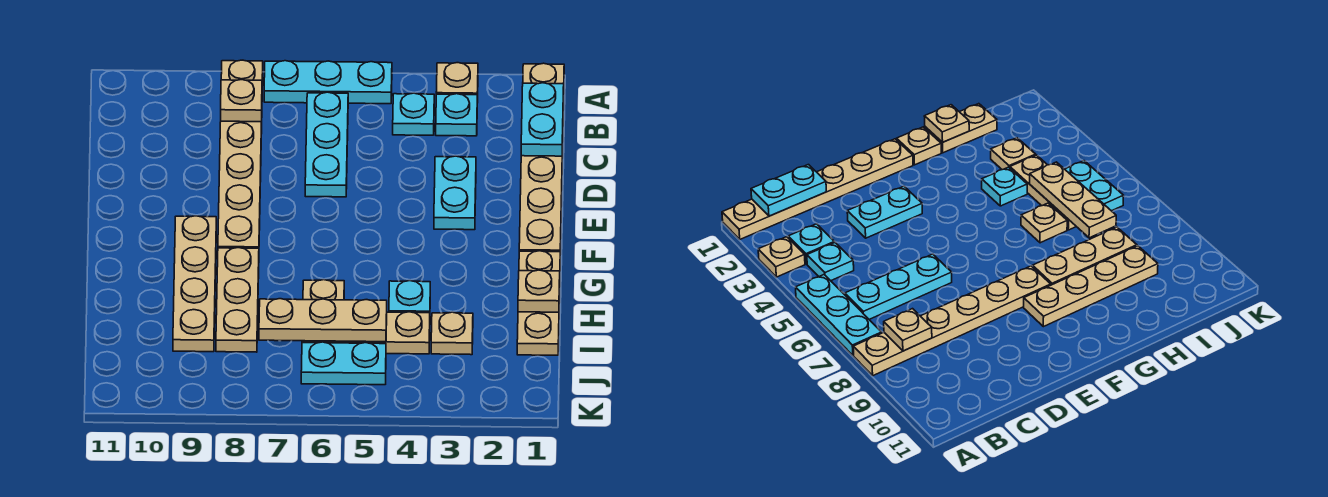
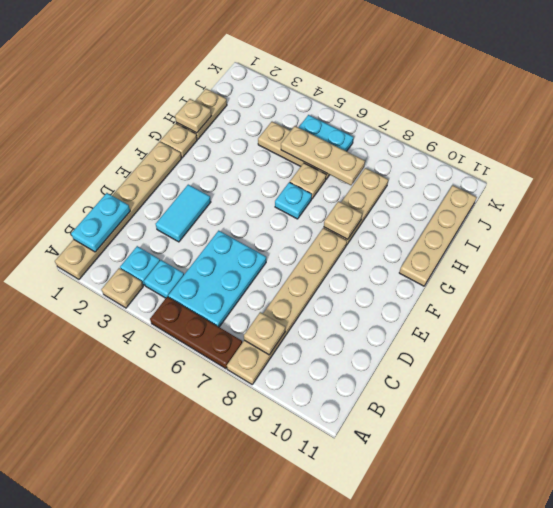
cyan plate A5:A7 level 1 -> brown plate A5:A7 level 1
cyan plate B6:D6 level 1 -> cyan plate B5:D6 level 1
cyan plate D3:E3 level 1 -> cyan tile D3:E3 level 1
tan plate F9:I9 level 1 -> tan plate G11:J11 level 1
cyan plate H4 level 1 -> cyan plate G6 level 1
tan plate I3 level 1 -> tan plate G8 level 2

